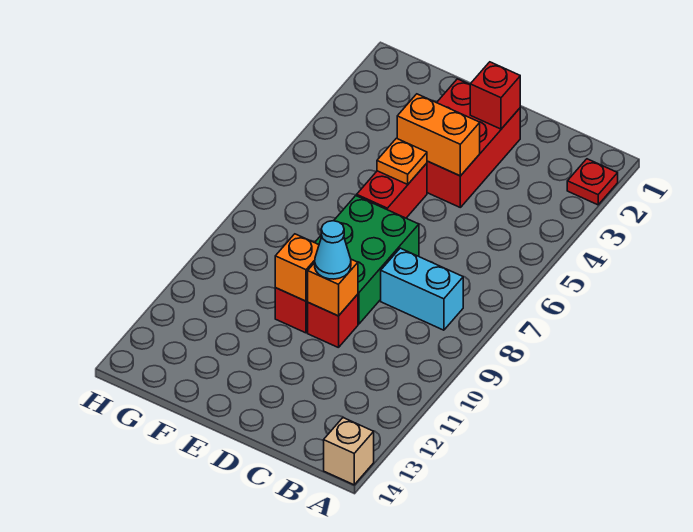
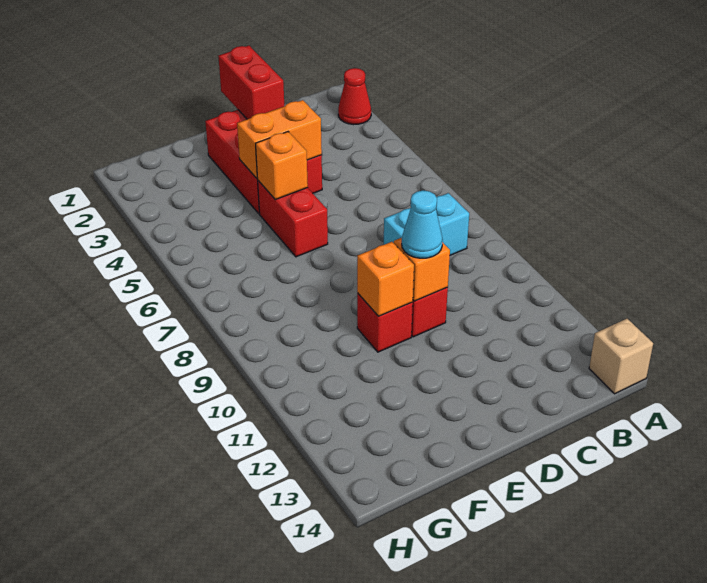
red plate A2 level 1 -> red cone A2 level 1
red brick D2 level 2 -> red brick D1:D2 level 2
green brick D7:E9 level 1 -> none
orange plate E5 level 2 -> orange brick E5 level 2

